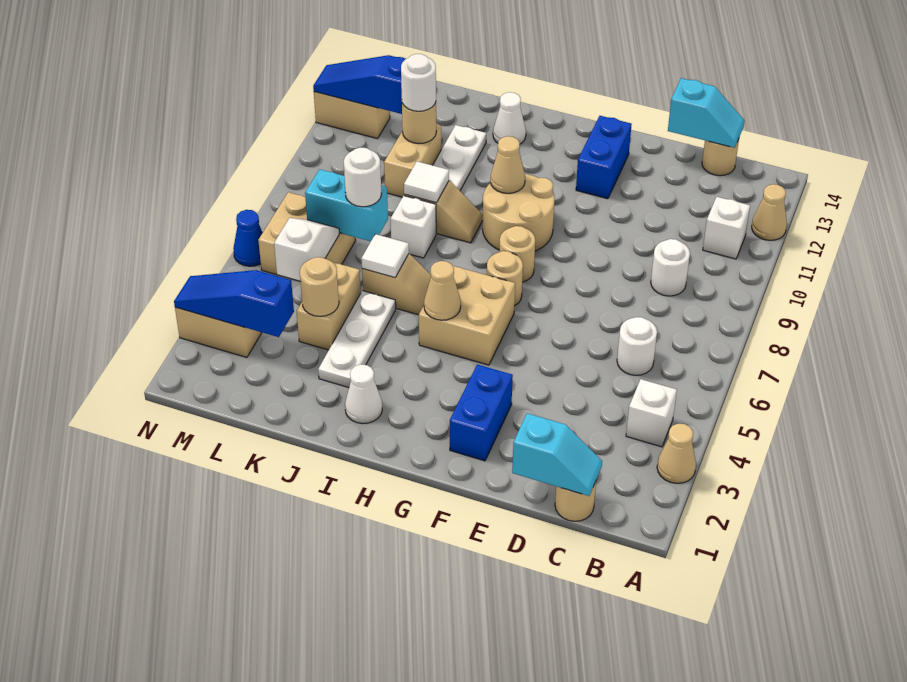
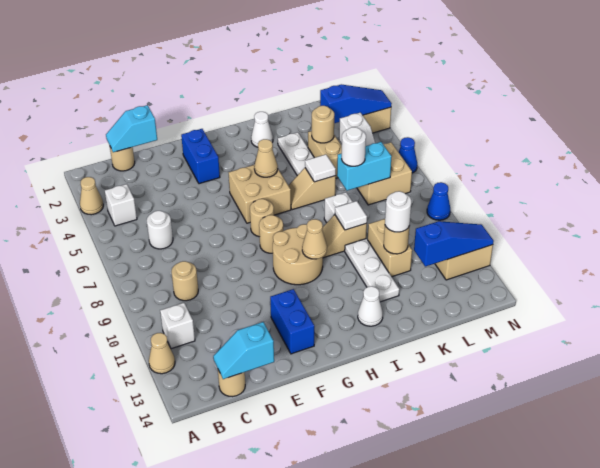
white round brick C9 level 1 -> tan round brick C9 level 1
none -> blue cone N9 level 1

